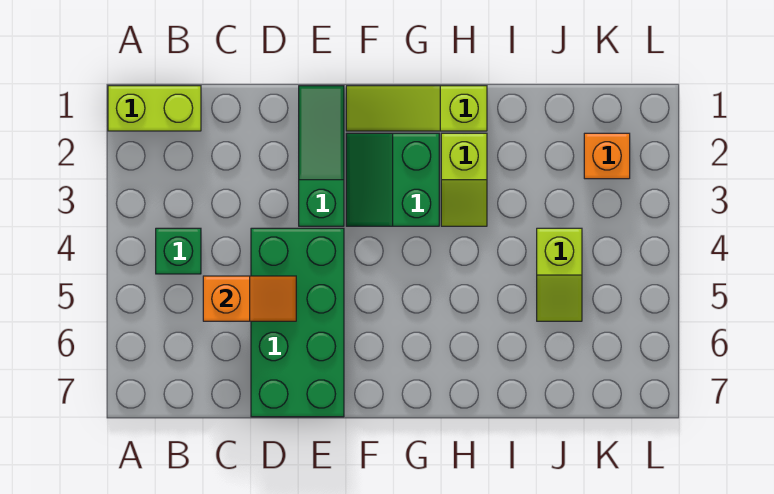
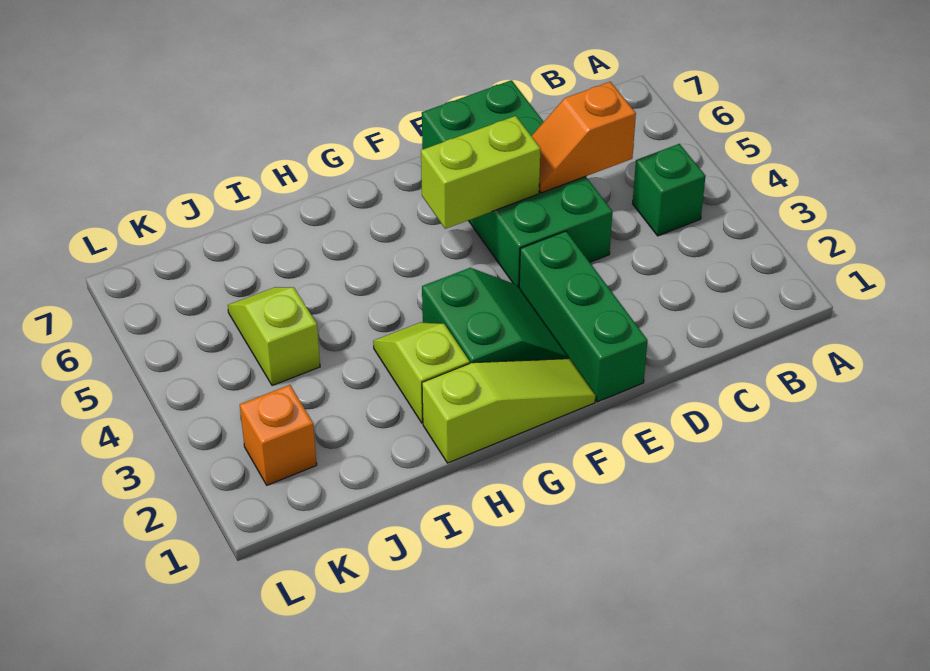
lime brick A1:B1 level 1 -> lime brick E5:F5 level 2
green slope E1:E3 level 1 top 3 -> green brick E1:E3 level 1

